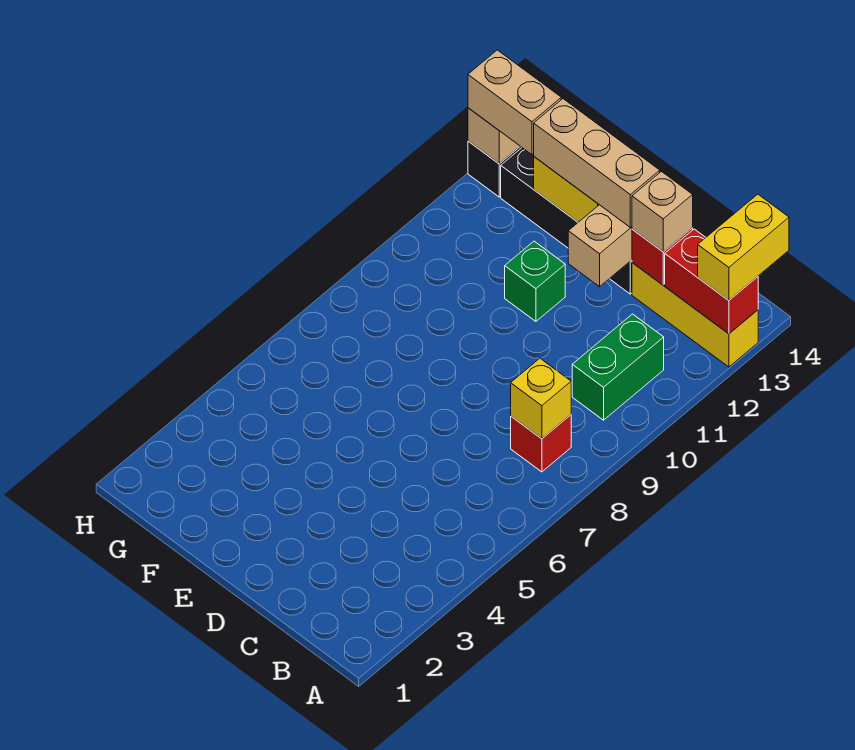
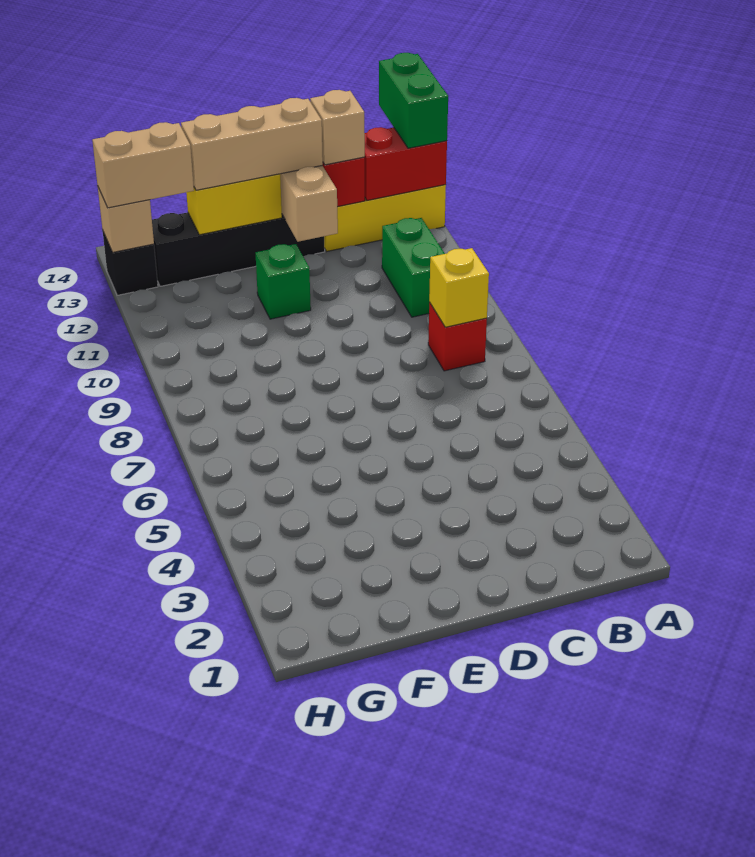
yellow brick A13:A14 level 3 -> green brick A13:A14 level 3

